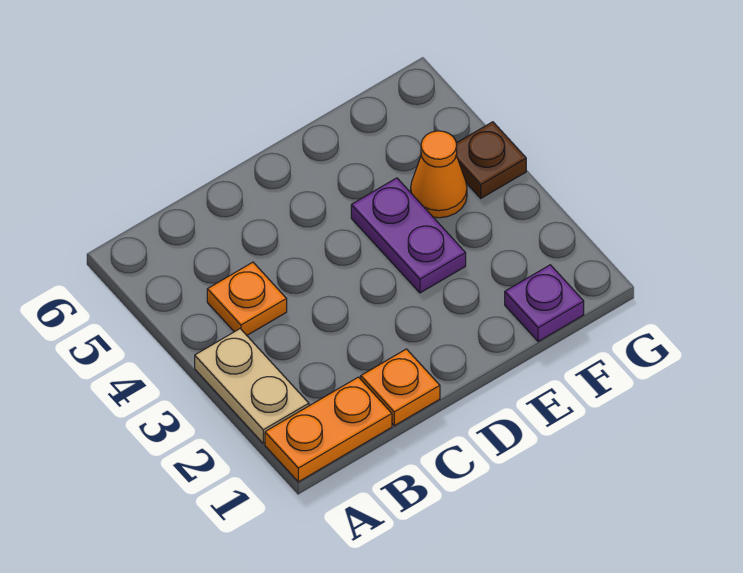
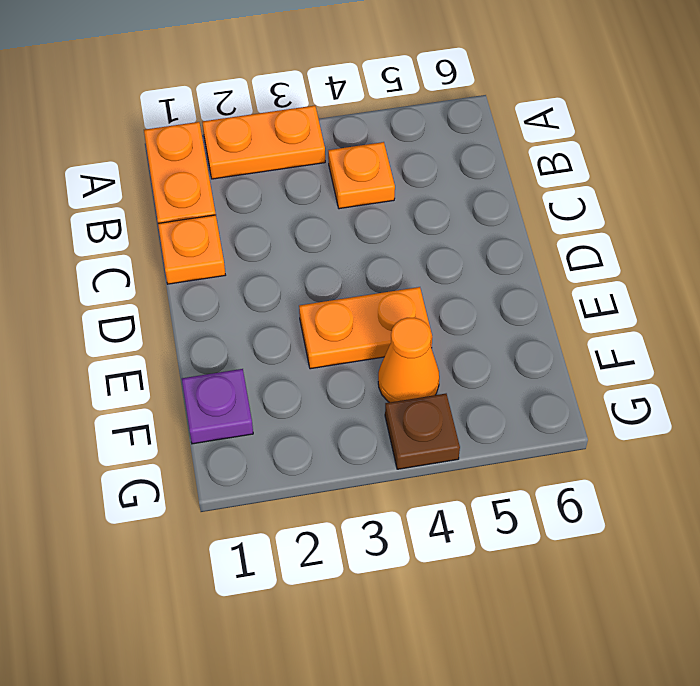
tan plate A2:A3 level 1 -> orange plate A2:A3 level 1
purple plate E3:E4 level 1 -> orange plate E3:E4 level 1

